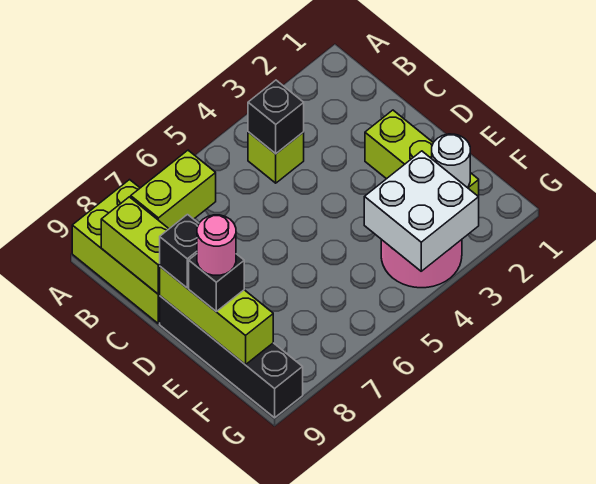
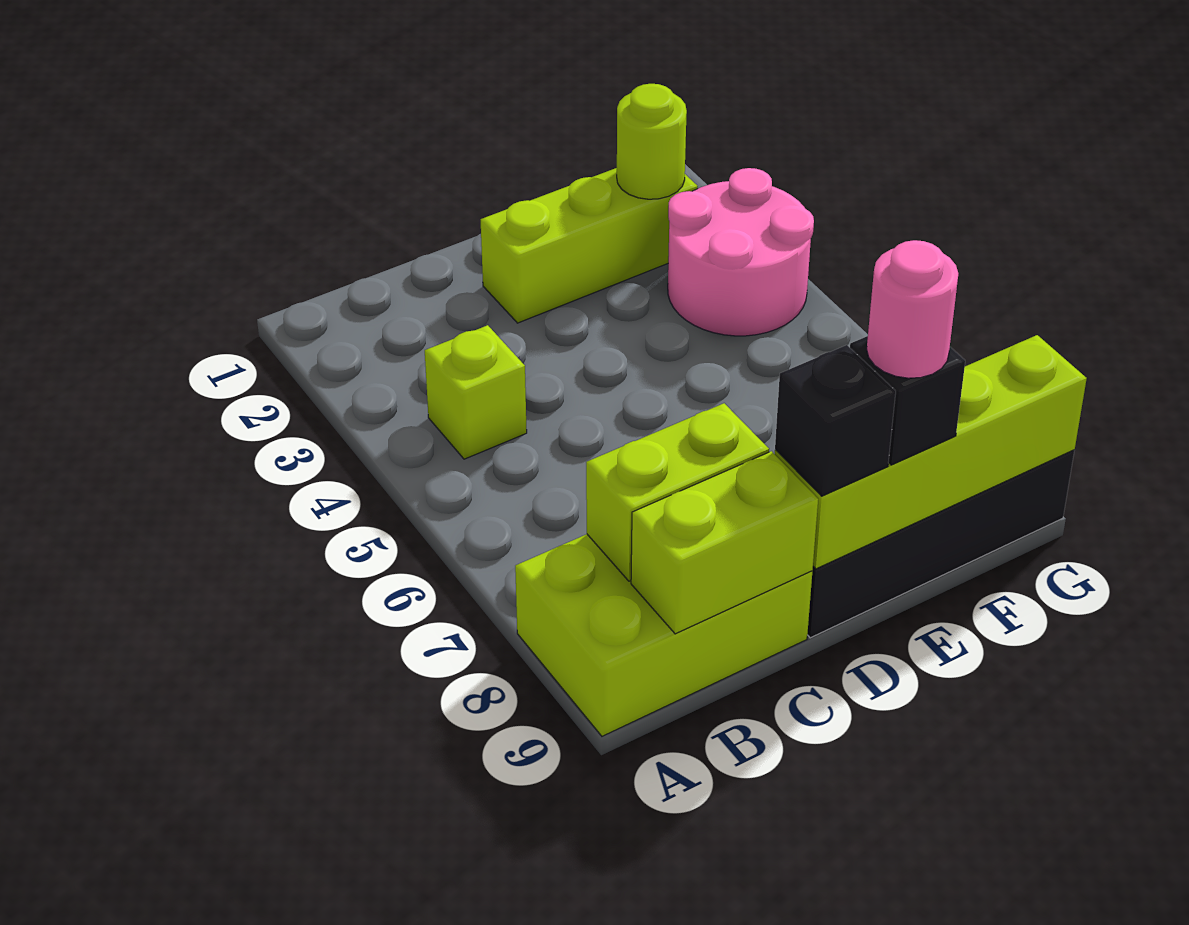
black brick B4 level 2 -> none
lime brick B7:B8 level 2 -> lime brick B8:C8 level 2
lime brick D9:F9 level 2 -> lime brick D9:G9 level 2
white round brick F2 level 2 -> lime round brick F2 level 2
white brick F3:G4 level 2 -> none

